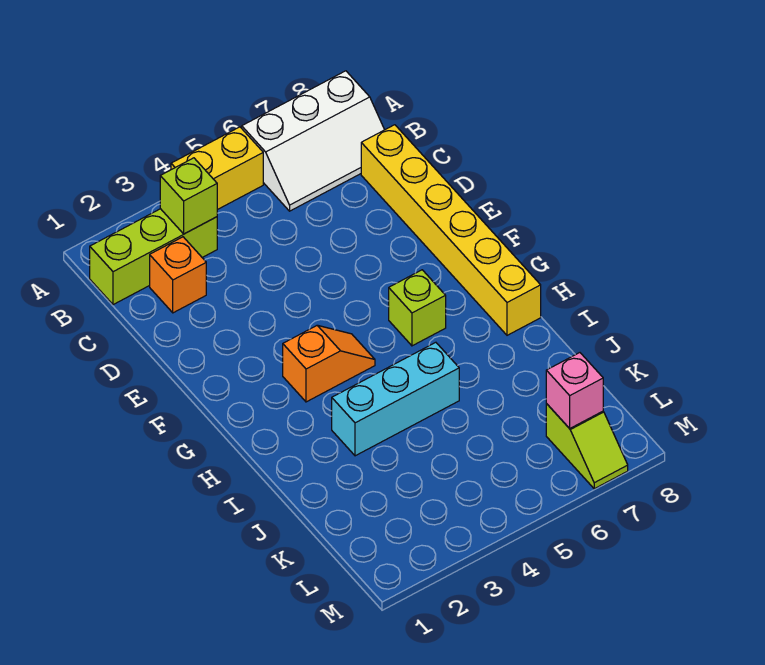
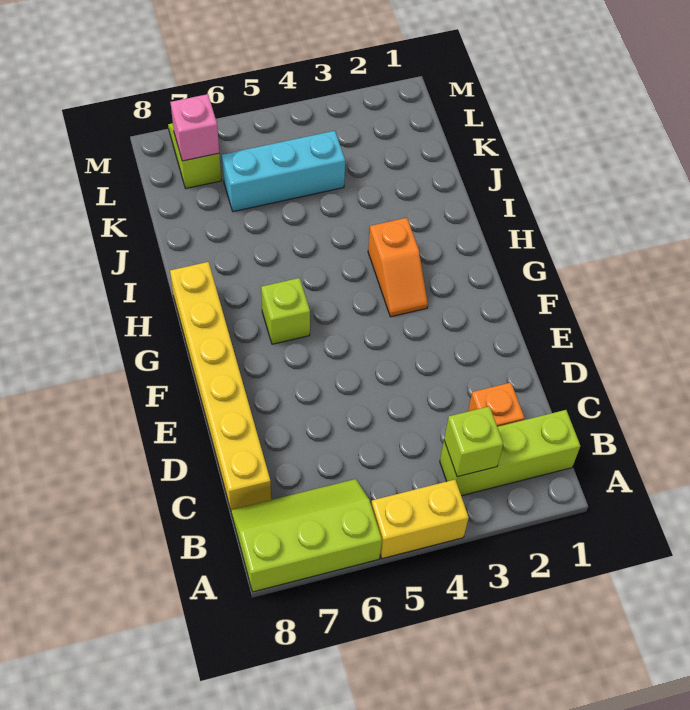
white slope A6:B8 level 1 top A -> lime slope A6:B8 level 1 top A
orange slope G3:G4 level 1 top 3 -> orange slope G3:H3 level 1 top H
cyan brick I3:I5 level 1 -> cyan brick K4:K6 level 1

